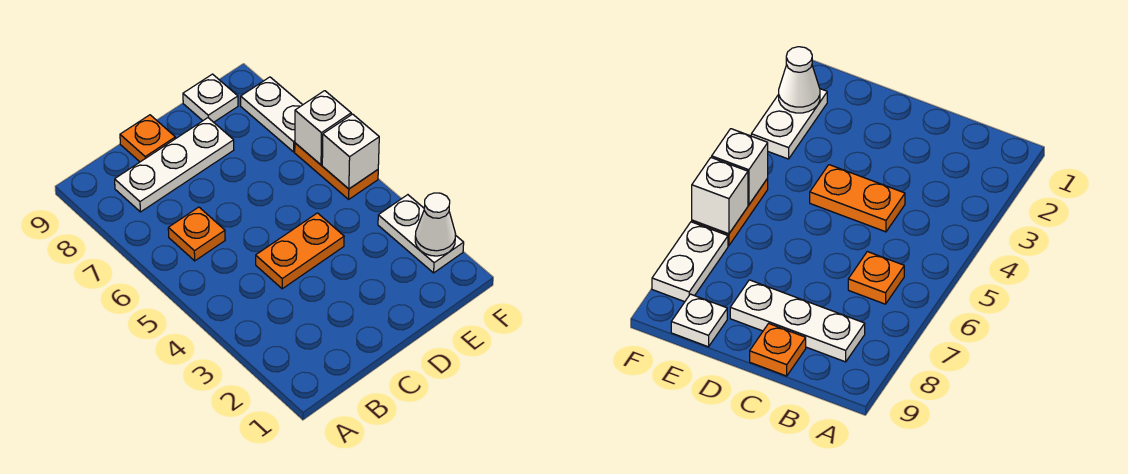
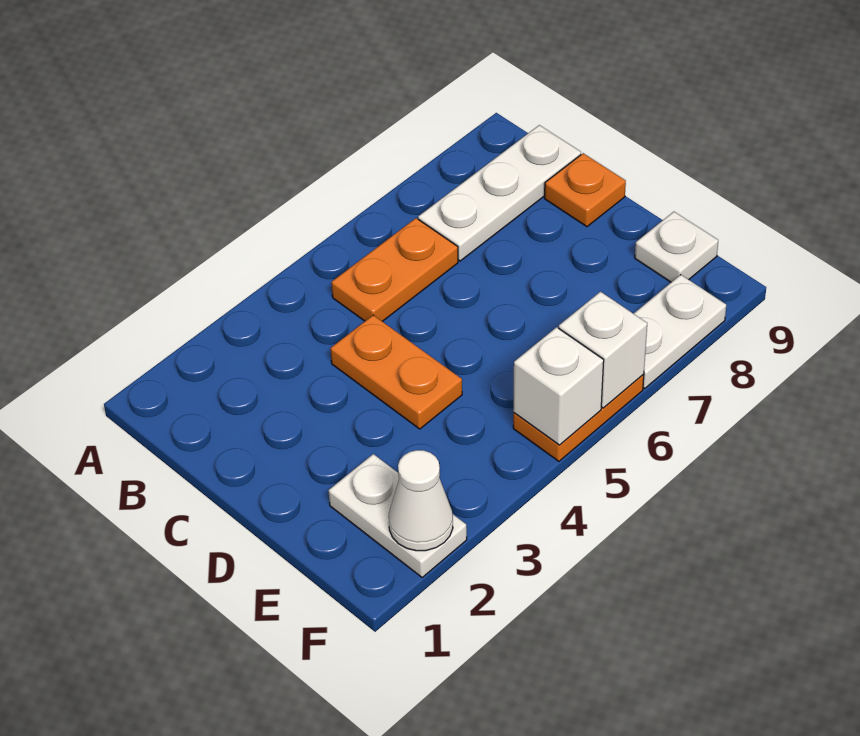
orange plate B6 level 1 -> orange plate B5:B6 level 1
white plate B8:D8 level 1 -> white plate B7:B9 level 1
white plate F2:F3 level 1 -> white plate E2:F2 level 1

